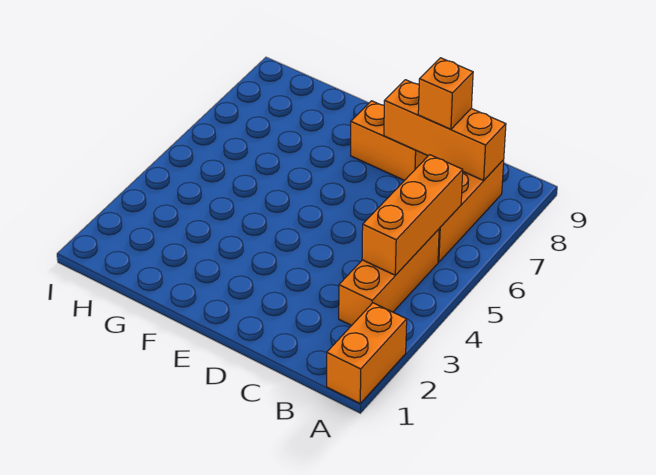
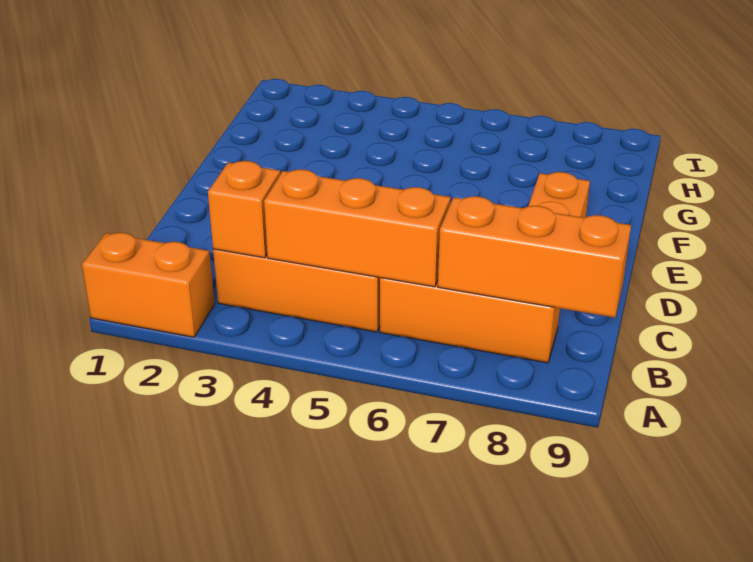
orange brick B8:D8 level 2 -> orange brick B7:B9 level 2
orange brick C8 level 3 -> orange brick B3 level 2

